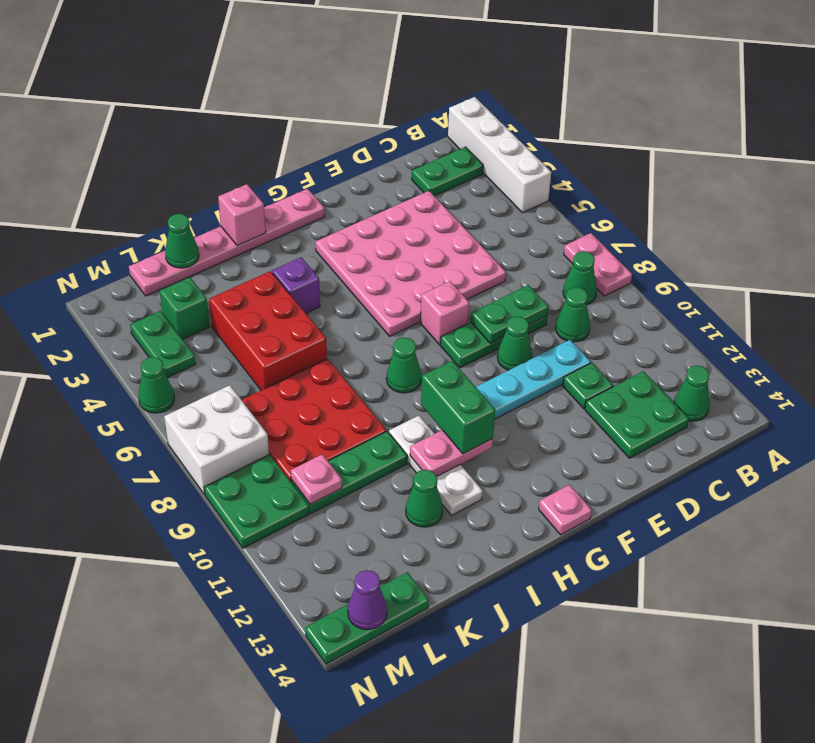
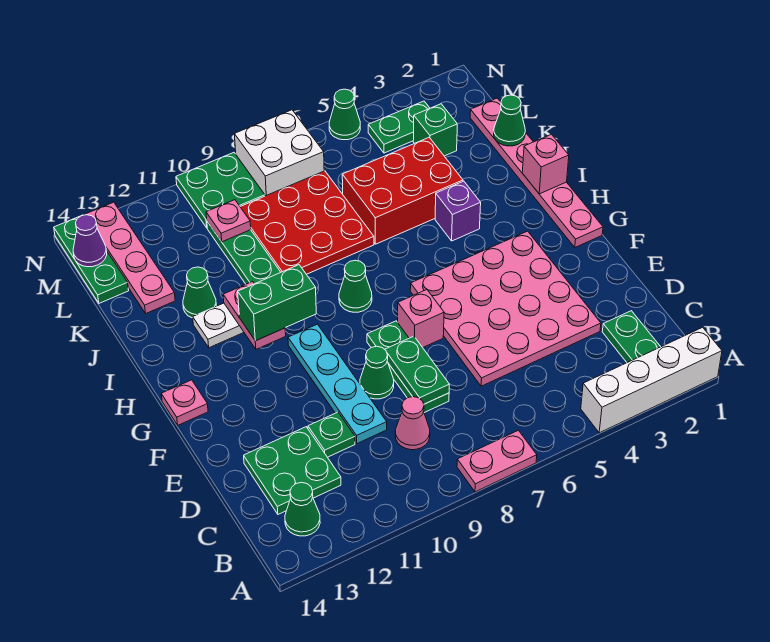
green cone B8 level 1 -> none
green cone C9 level 1 -> pink cone C9 level 1
none -> pink plate K13:N13 level 1

